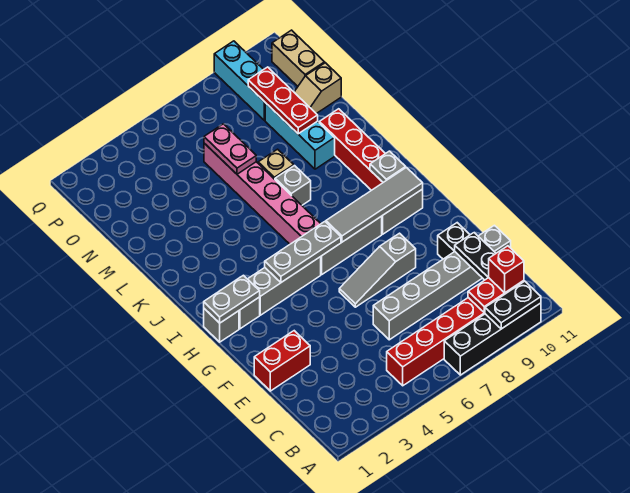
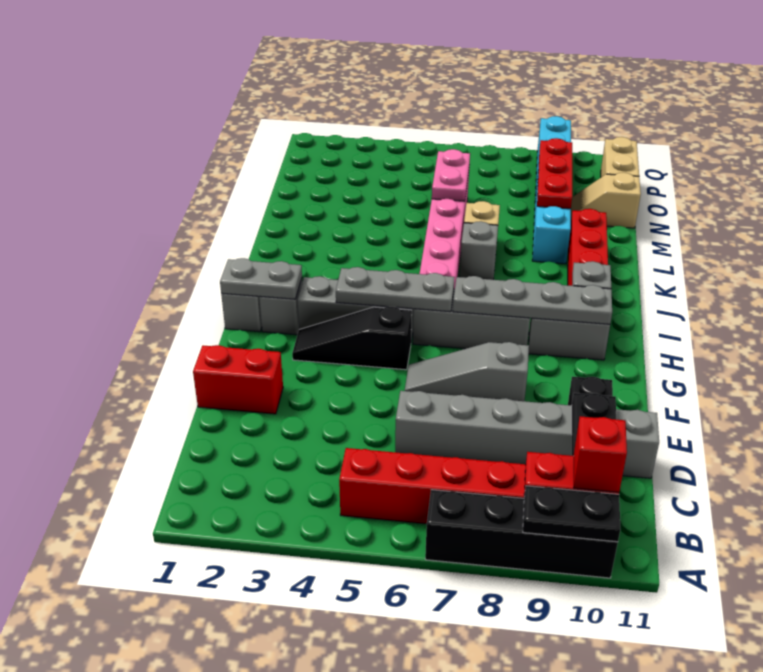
none -> black slope G3:G5 level 1 top 5
grey tile H7:H10 level 2 -> grey plate H7:H10 level 2

